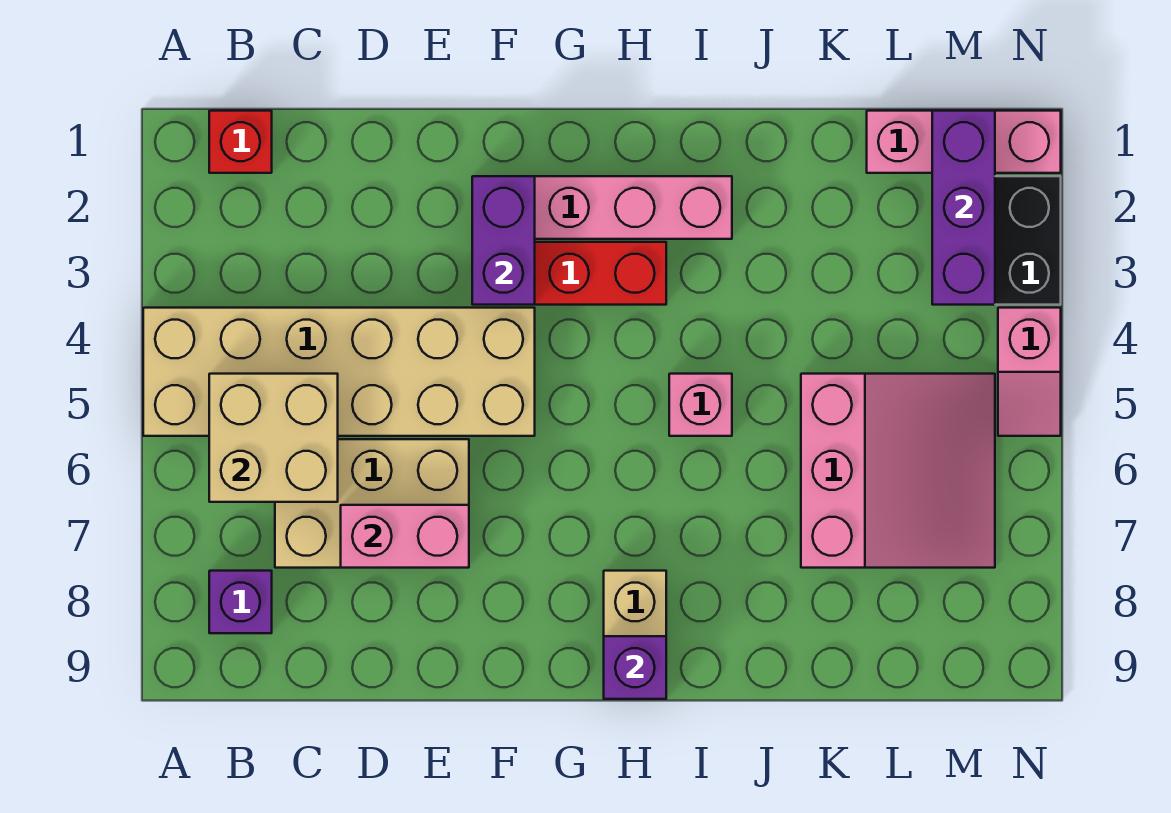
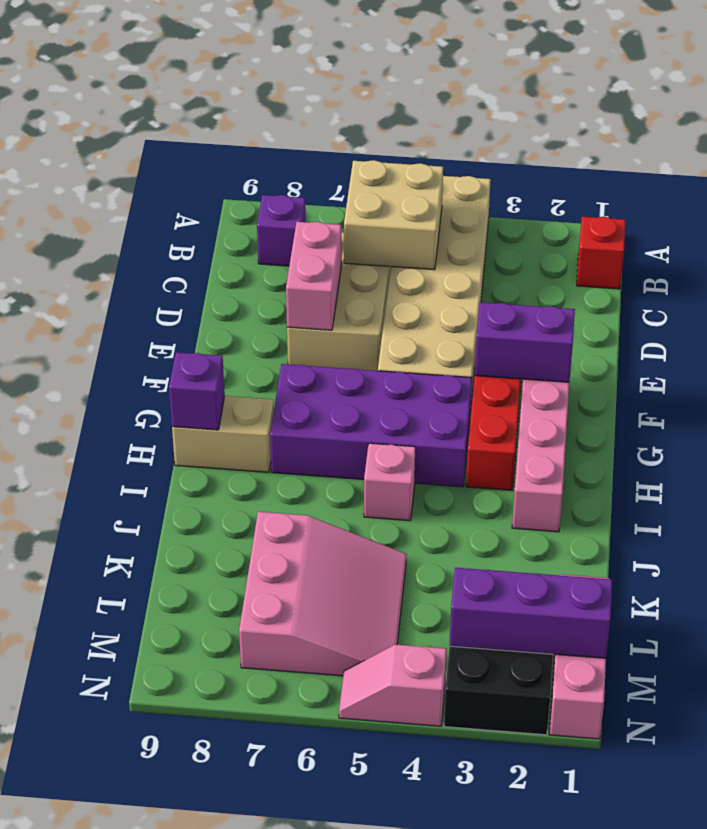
none -> purple brick G4:H7 level 1
pink slope K5:M7 level 1 top K -> pink slope K5:M7 level 1 top 7

